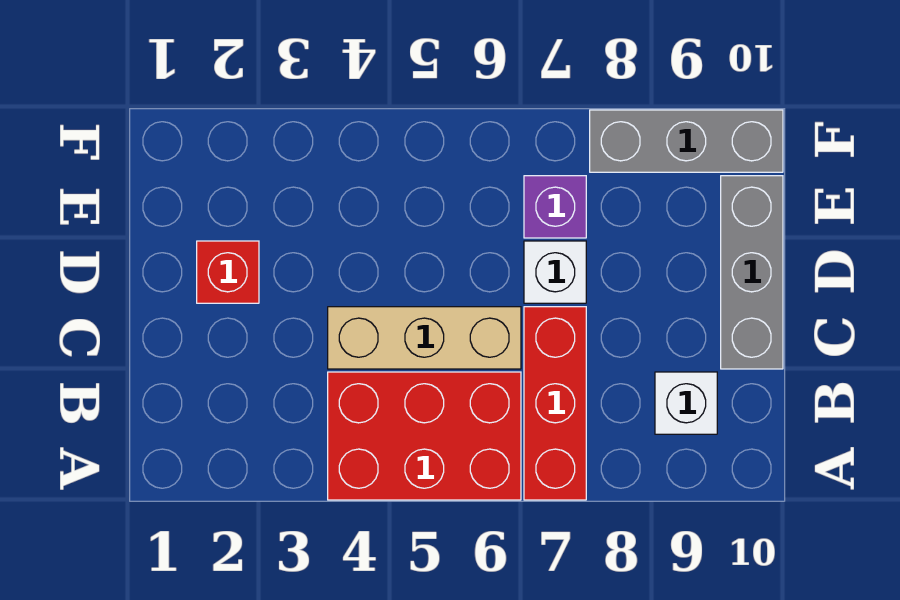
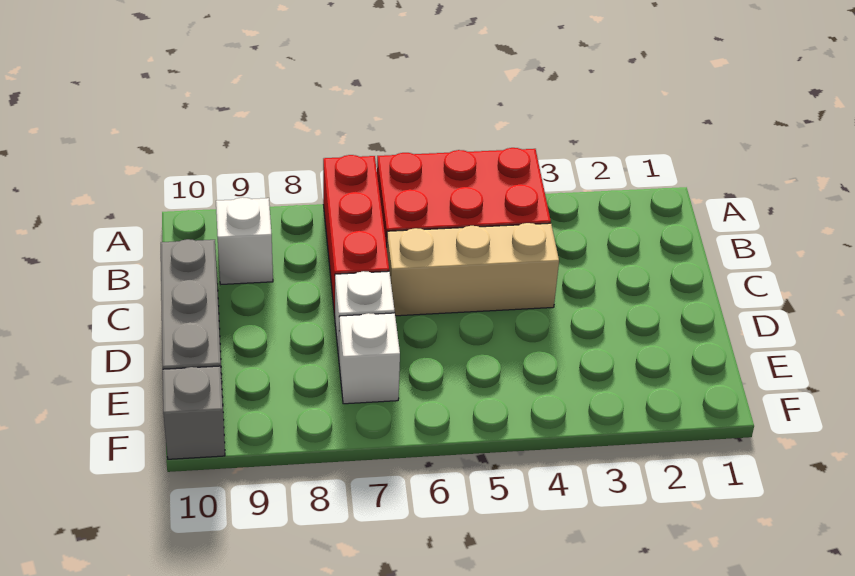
red brick D2 level 1 -> none
purple brick E7 level 1 -> white brick E7 level 1
grey brick F8:F10 level 1 -> grey brick F10 level 1

